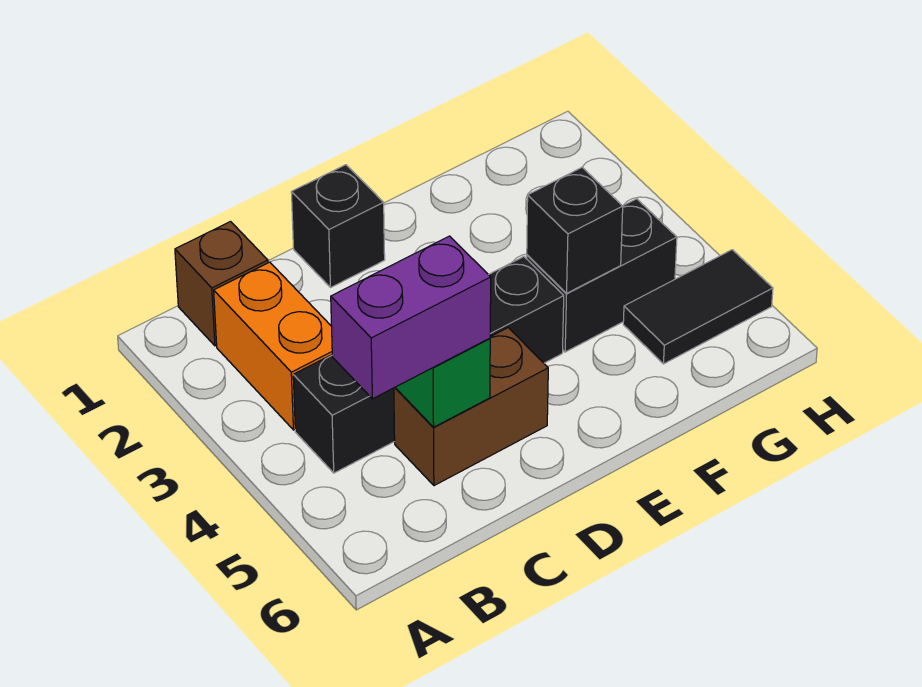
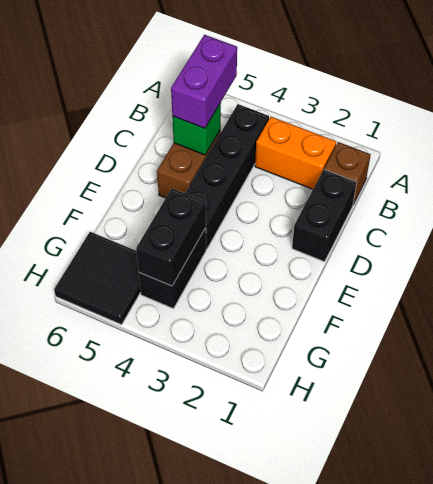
black brick D1 level 1 -> black brick C1:D1 level 1
black brick F4 level 2 -> black brick F4:G4 level 2
black tile G5:H5 level 1 -> black tile G5:H6 level 1

